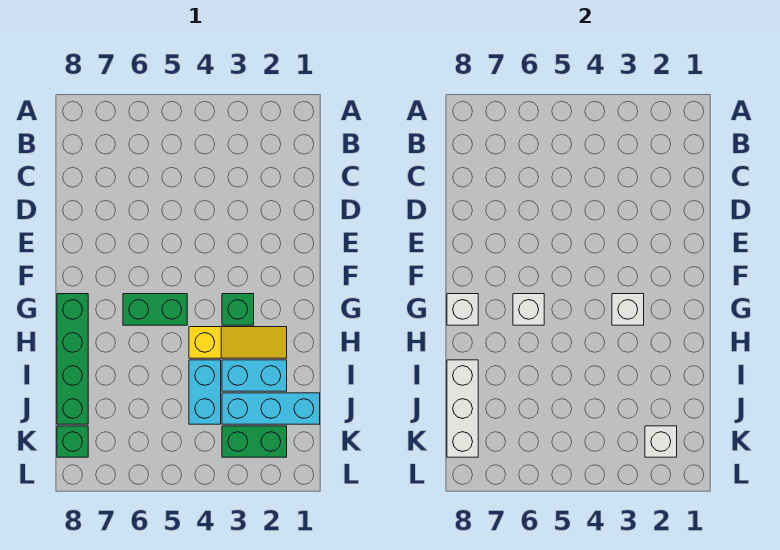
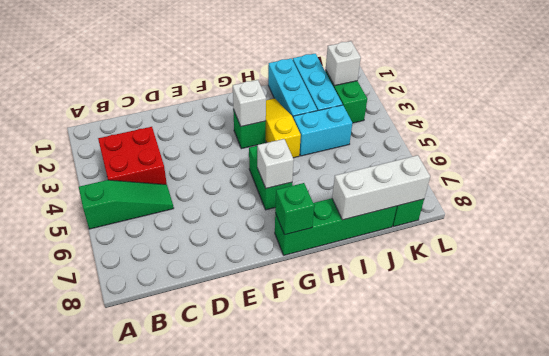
none -> green slope A5:C5 level 1 top A
none -> red brick B3:C4 level 1
white brick G8 level 2 -> green brick G8 level 2
cyan brick I2:I3 level 1 -> cyan brick I1:I3 level 1

